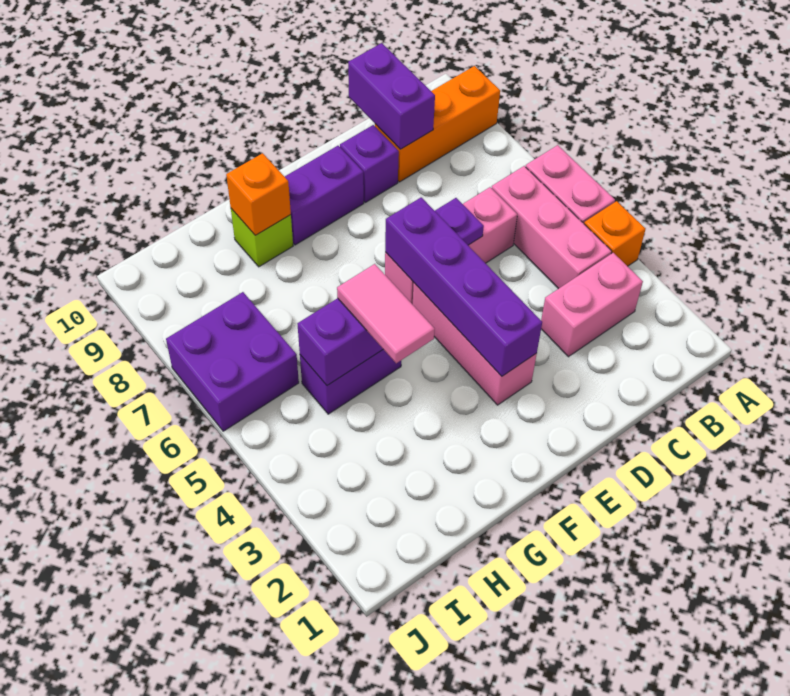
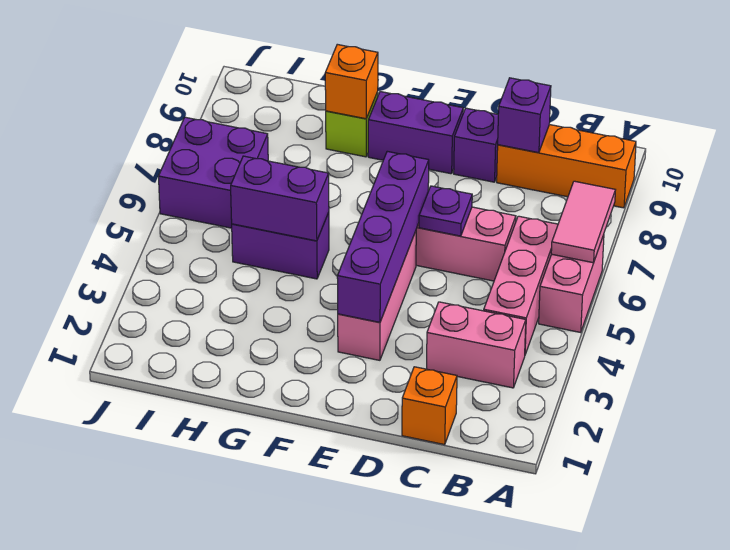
orange brick A4 level 1 -> orange brick C1 level 1
purple brick C9:C10 level 2 -> purple brick C9 level 2
pink tile G4:G5 level 3 -> pink tile A6:A7 level 2

